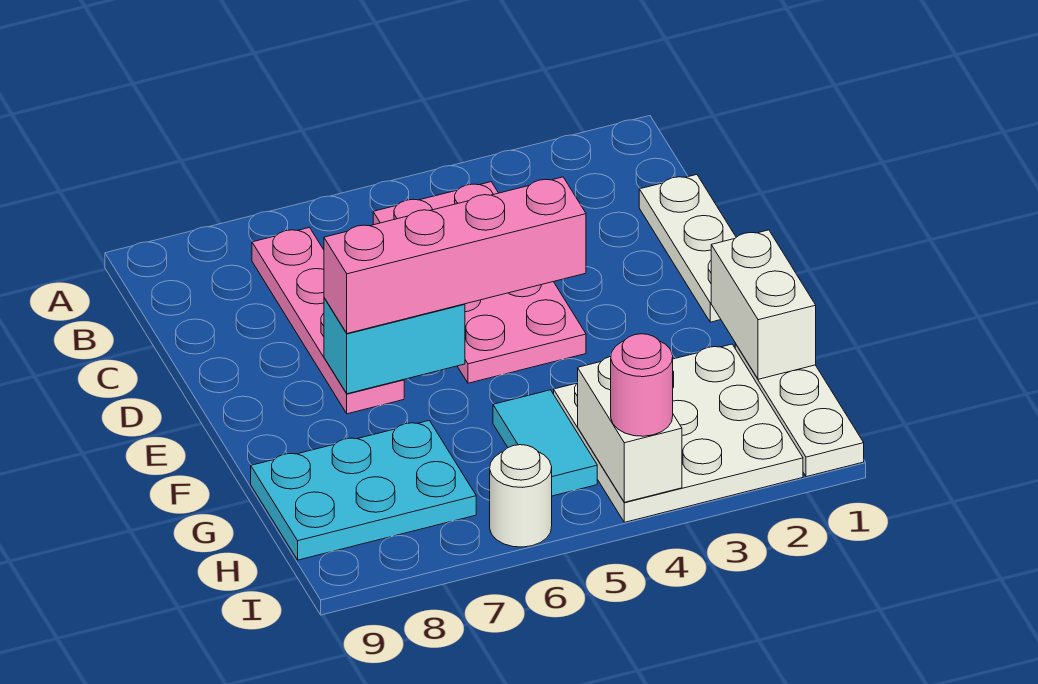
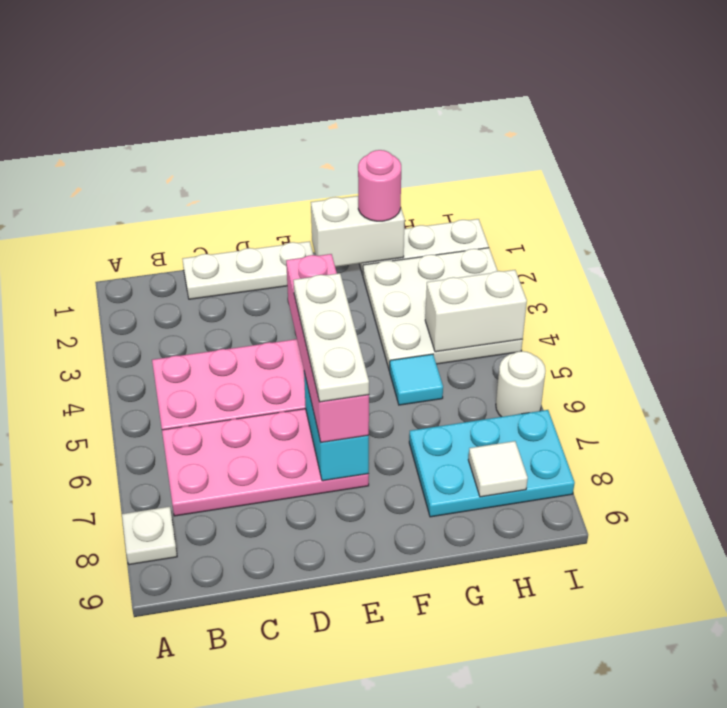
none -> white plate A8 level 1
pink plate B7:E7 level 1 -> pink plate B6:E7 level 1
none -> white plate E5:E7 level 4
cyan tile G5:H5 level 1 -> cyan tile G5 level 1
cyan plate G7:H9 level 1 -> cyan plate G7:I8 level 1
none -> white tile H8 level 2
pink round brick I4 level 3 -> pink round brick G1 level 3

